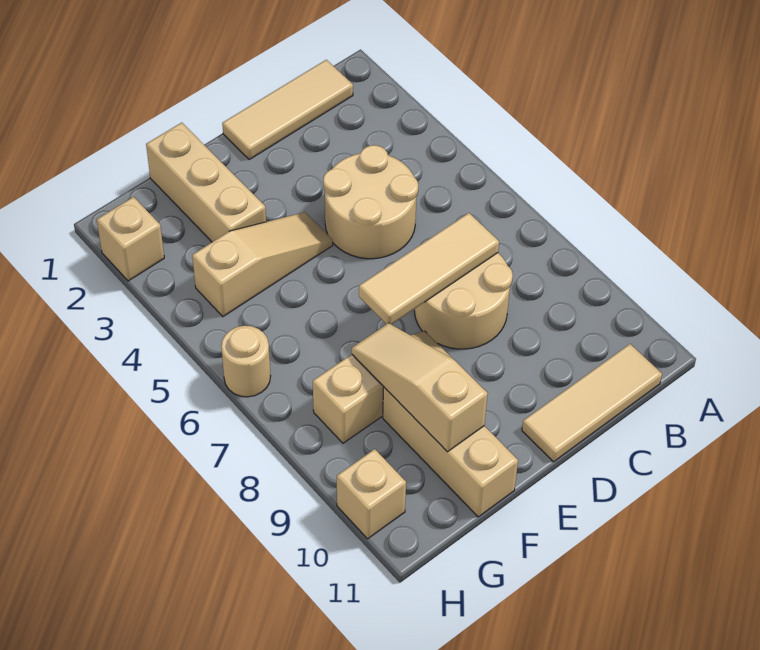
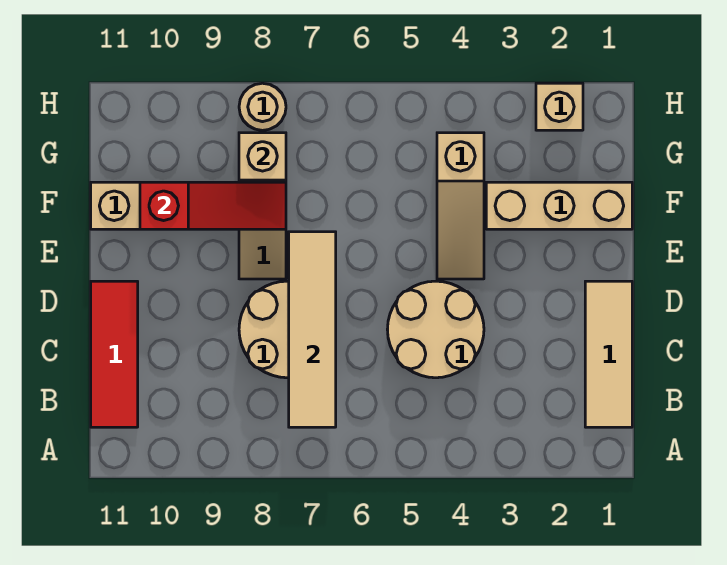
tan tile B11:D11 level 1 -> red tile B11:D11 level 1
tan tile C7:E7 level 2 -> tan tile B7:E7 level 2
tan slope F8:F10 level 2 top 10 -> red slope F8:F10 level 2 top 10
tan round brick H6 level 1 -> tan round brick H8 level 1
tan brick H10 level 1 -> tan brick G8 level 2

